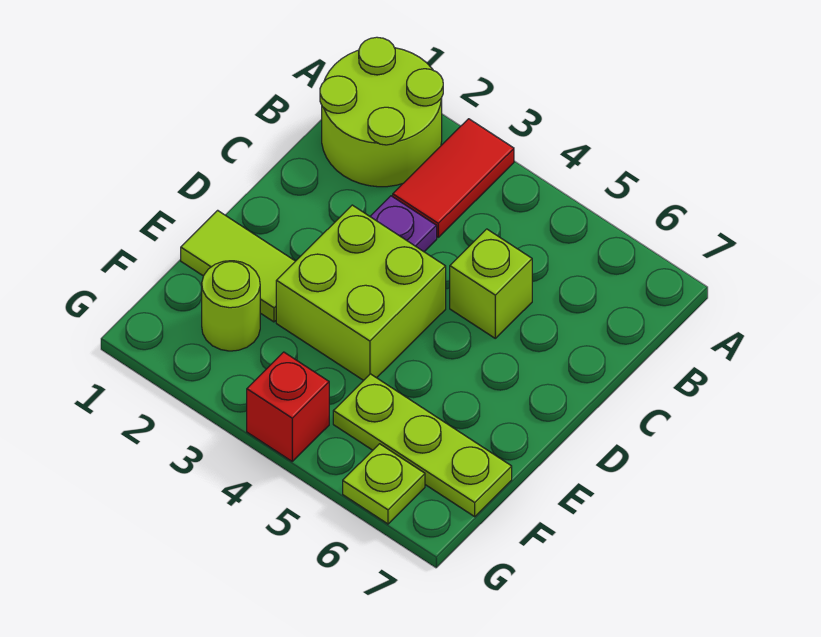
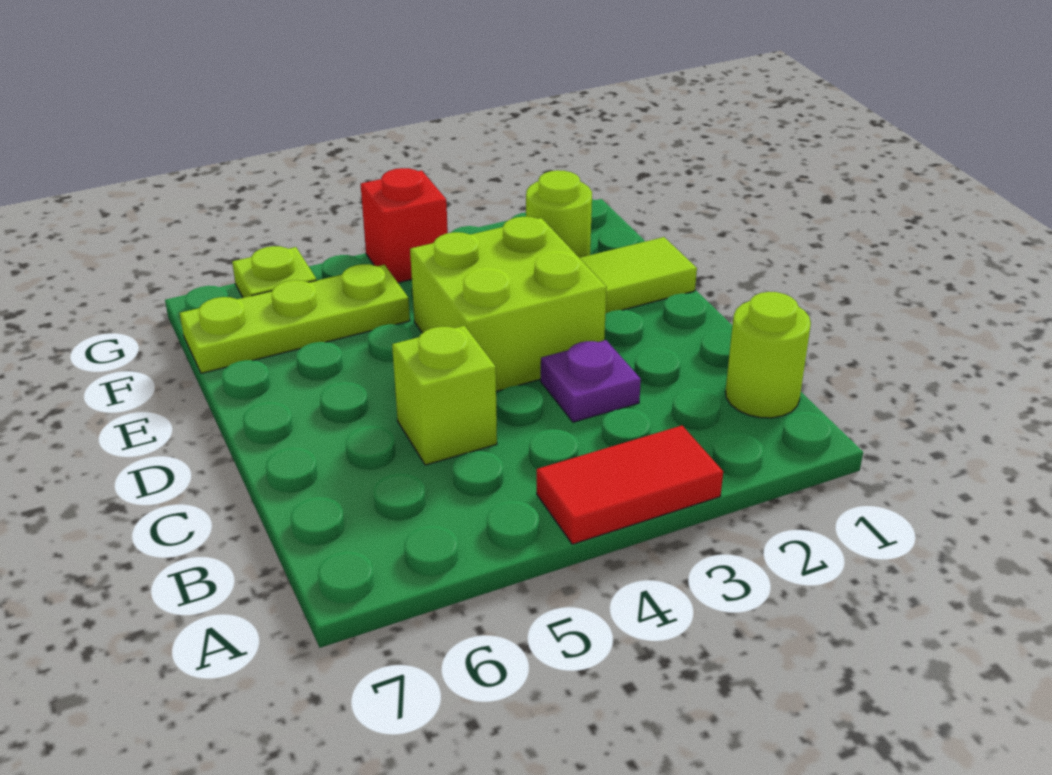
lime round brick A1:B2 level 1 -> lime round brick B1 level 1
red tile A3:B3 level 1 -> red tile A3:A4 level 1

